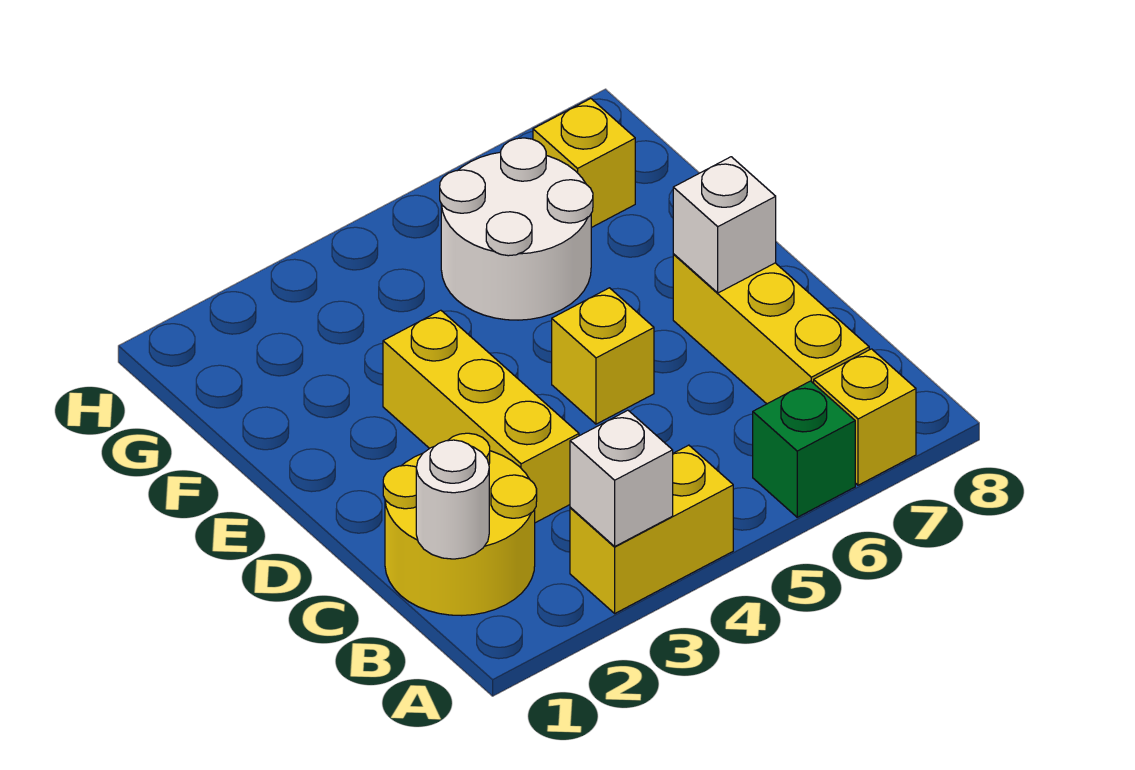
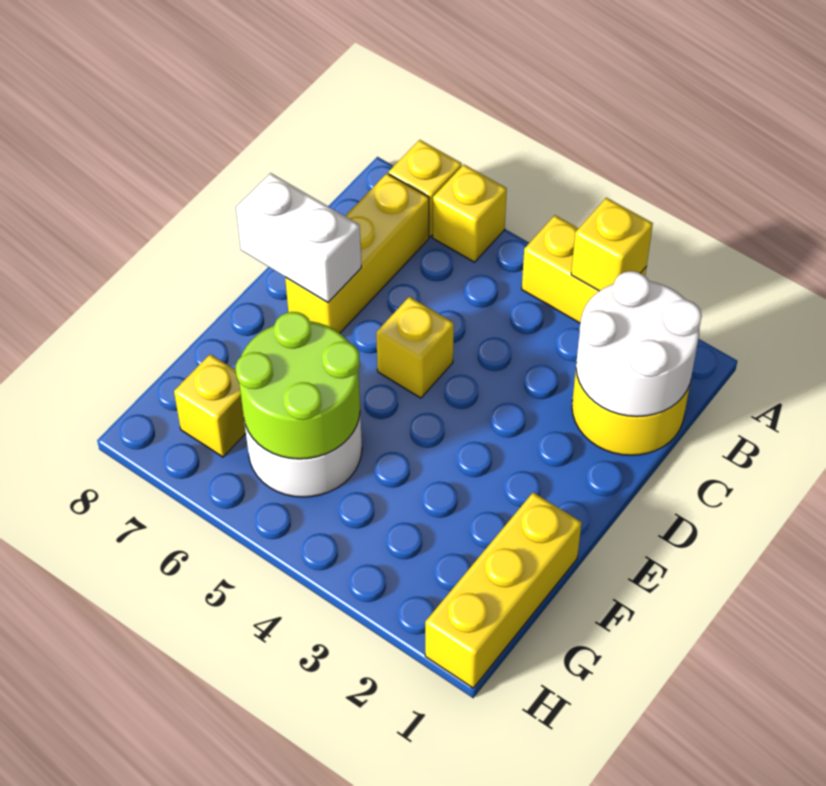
white brick A3 level 2 -> yellow brick A3 level 2
green brick A6 level 1 -> yellow brick A6 level 1
white round brick B1 level 2 -> white round brick B1:C2 level 2
yellow brick C3:E3 level 1 -> yellow brick F1:H1 level 1
white brick D7 level 2 -> white brick D7:D8 level 2
none -> lime round brick F5:G6 level 2

